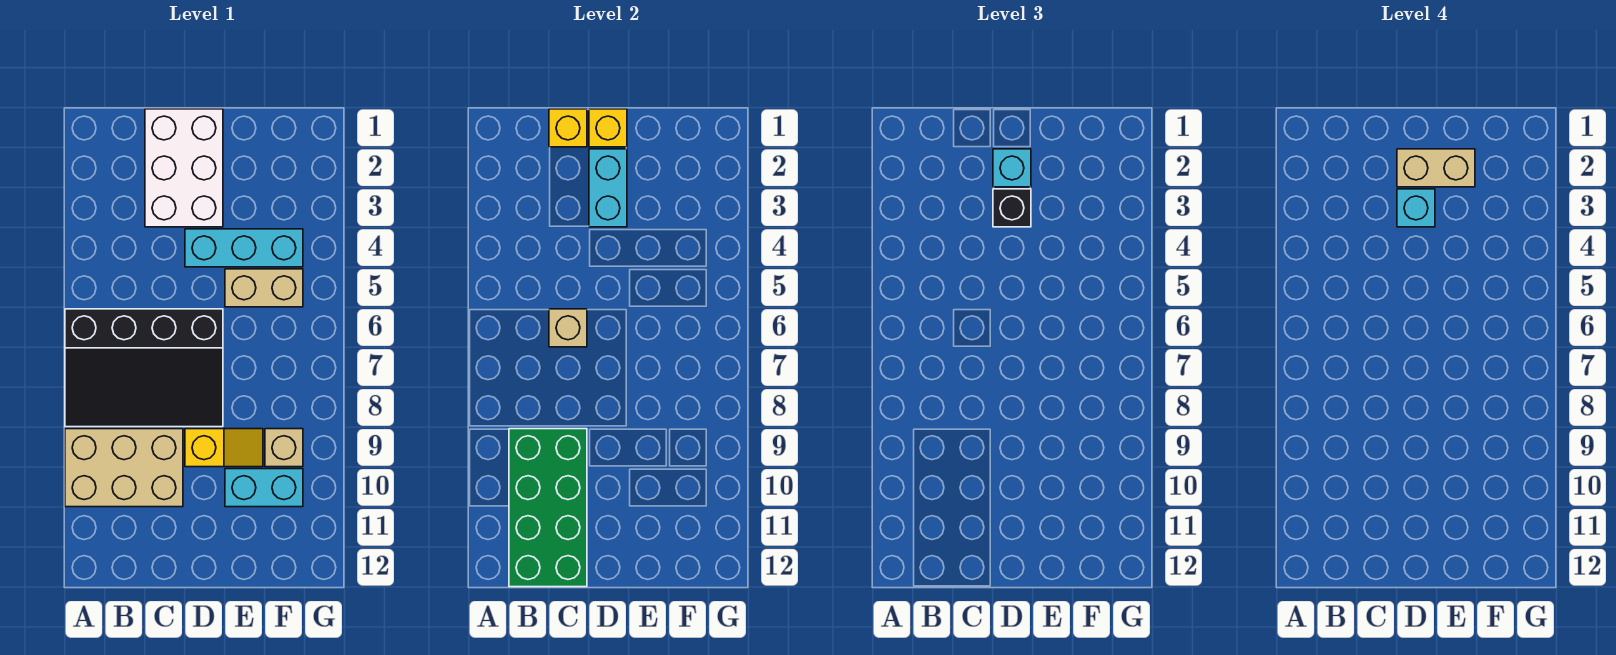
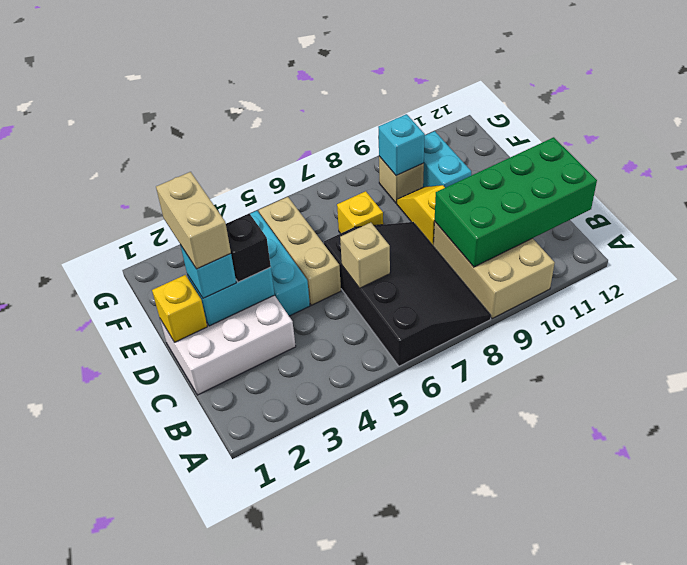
yellow brick C1 level 2 -> yellow brick E7 level 1
cyan brick D3 level 4 -> cyan brick F9 level 2
tan brick E5:F5 level 1 -> tan brick D5:F5 level 1

